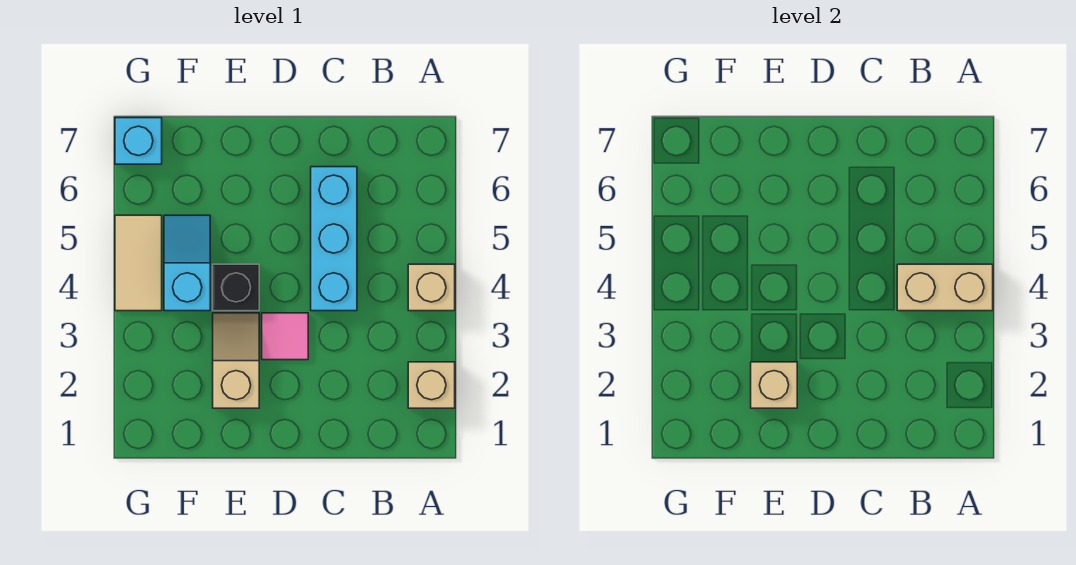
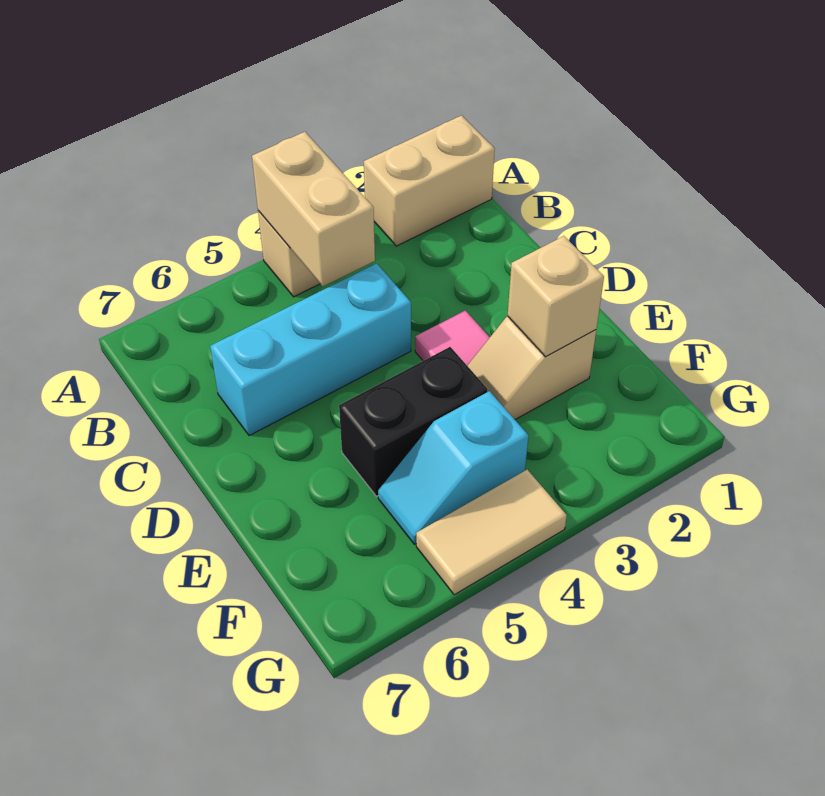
tan brick A2 level 1 -> tan brick A1:A2 level 1
black brick E4 level 1 -> black brick E4:E5 level 1
cyan brick G7 level 1 -> none

